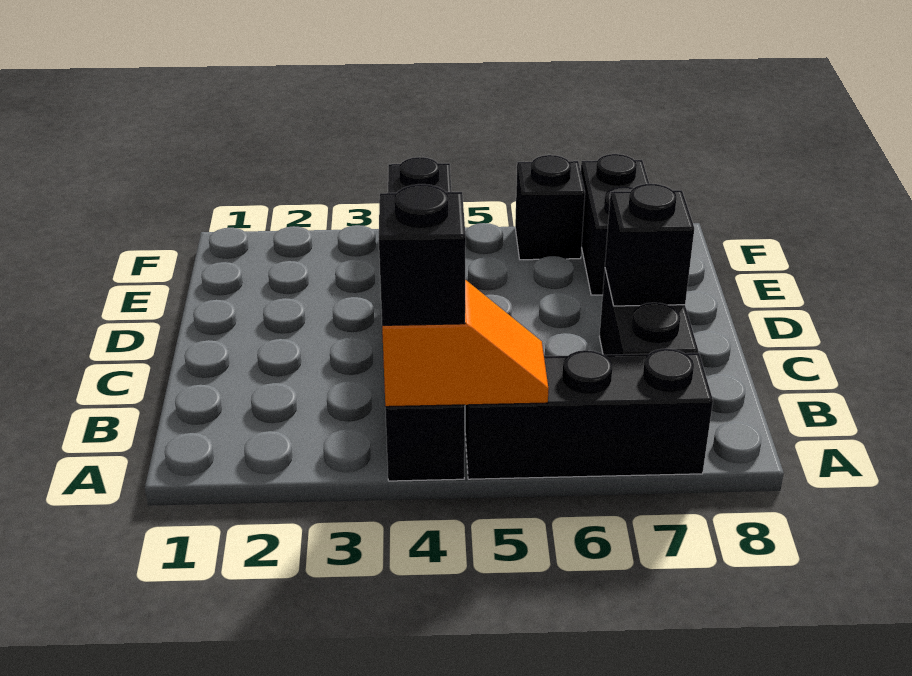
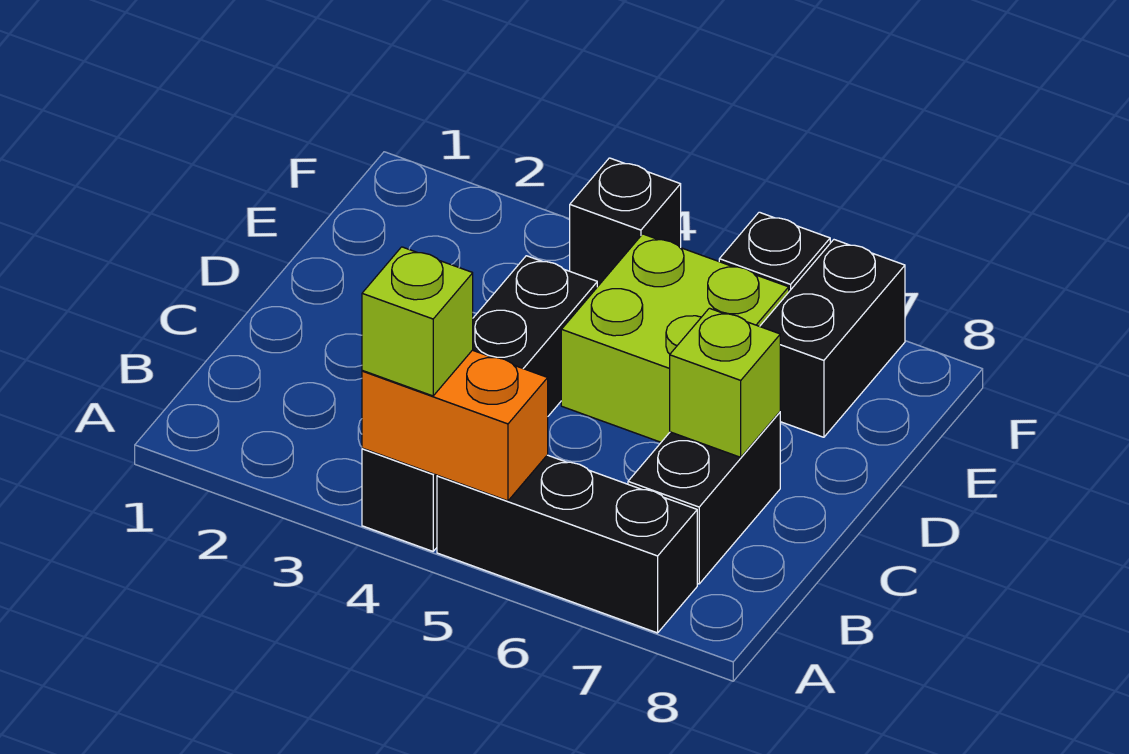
orange slope A4:A5 level 2 top 4 -> orange brick A4:A5 level 2
black brick A4 level 3 -> lime brick A4 level 3
black brick C7 level 2 -> lime brick C7 level 2
none -> lime brick D5:E6 level 1

